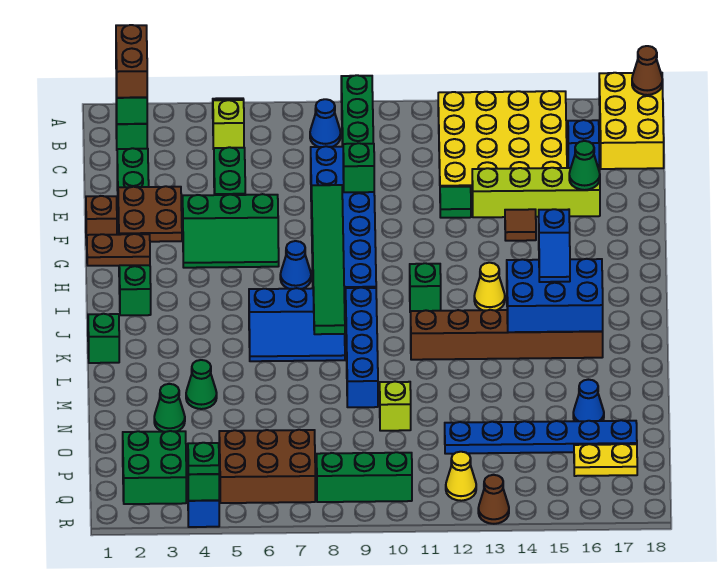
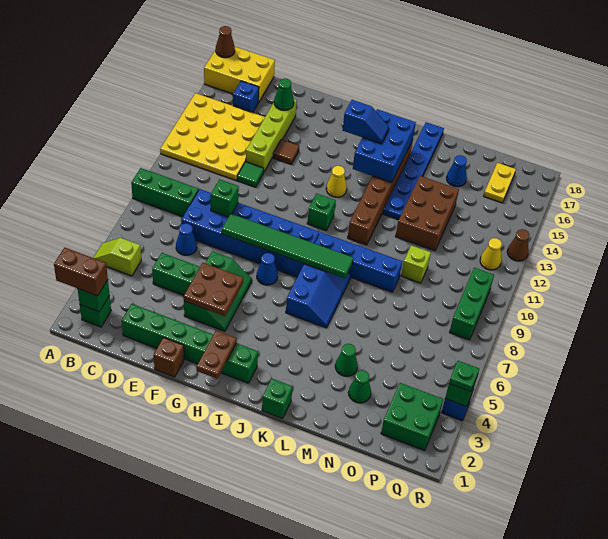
blue cone B8 level 1 -> blue cone D7 level 1
brown plate F2:G3 level 2 -> brown plate F4:G5 level 2
blue plate O12:O17 level 1 -> blue plate L13:L18 level 1
brown brick P5:Q7 level 1 -> brown brick M12:N14 level 1

